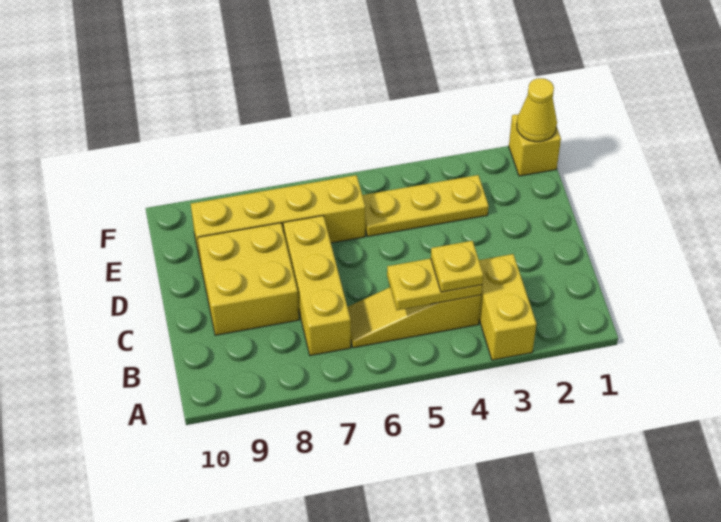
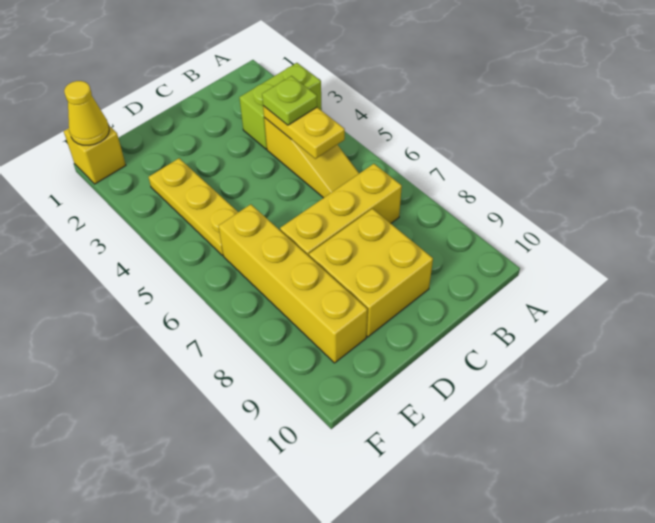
yellow brick A3:B3 level 1 -> lime brick A3:B3 level 1
yellow plate B4 level 3 -> lime plate B4 level 3

